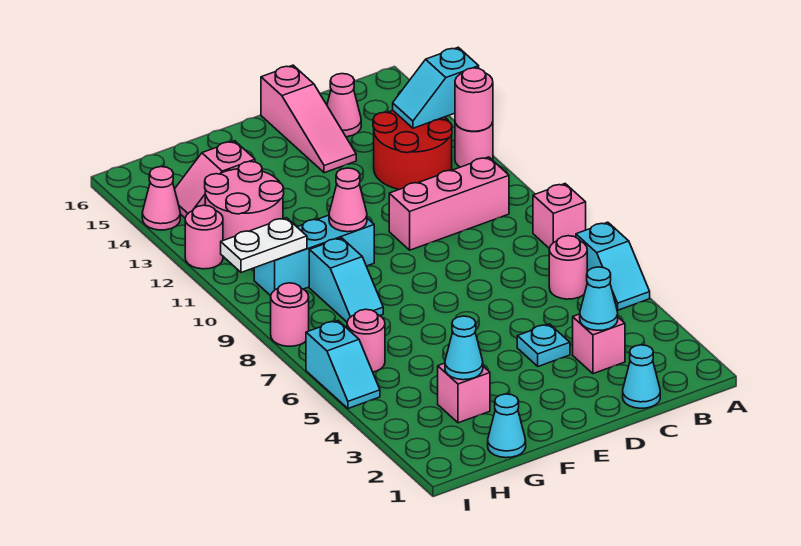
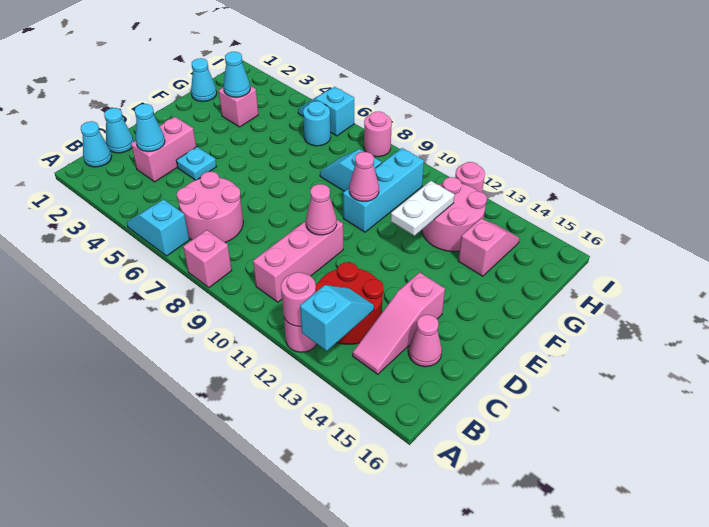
none -> cyan cone B1 level 1
pink round brick B6 level 1 -> pink round brick B6:C7 level 1
pink brick C3 level 1 -> pink brick C3:D3 level 1
pink slope D14:D16 level 1 top 16 -> pink slope B14:D14 level 1 top D
pink round brick H6 level 1 -> cyan round brick H6 level 1
white plate H10:I10 level 2 -> white plate F12:G12 level 2
pink cone I14 level 1 -> pink cone D10 level 2

